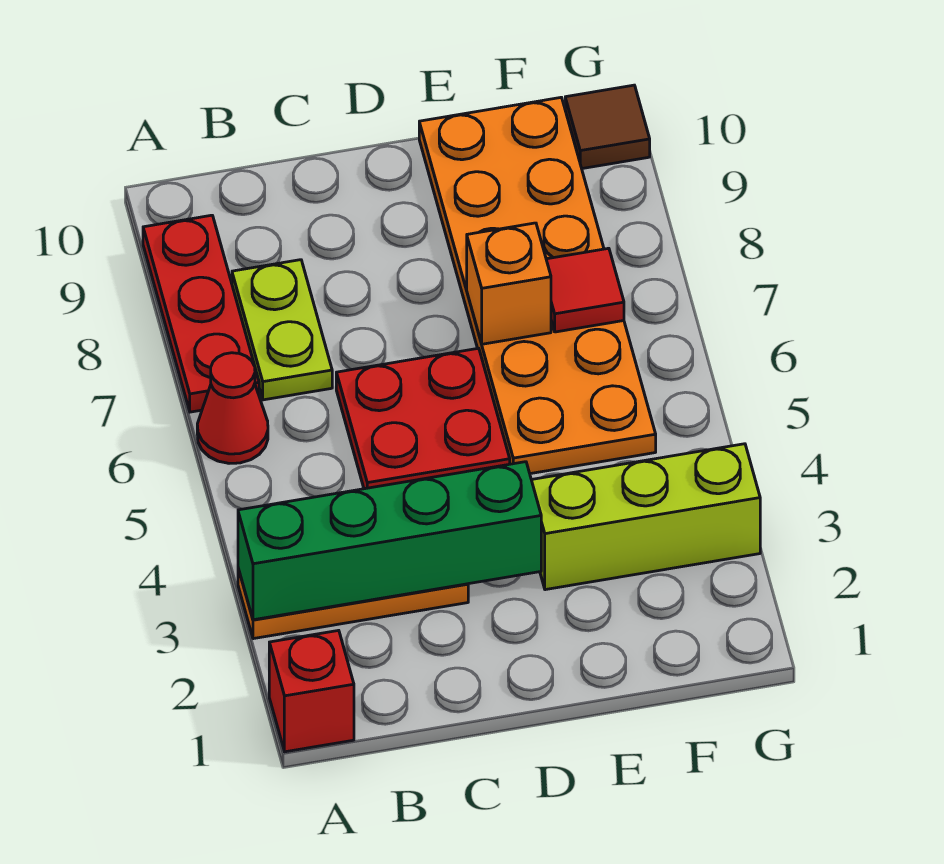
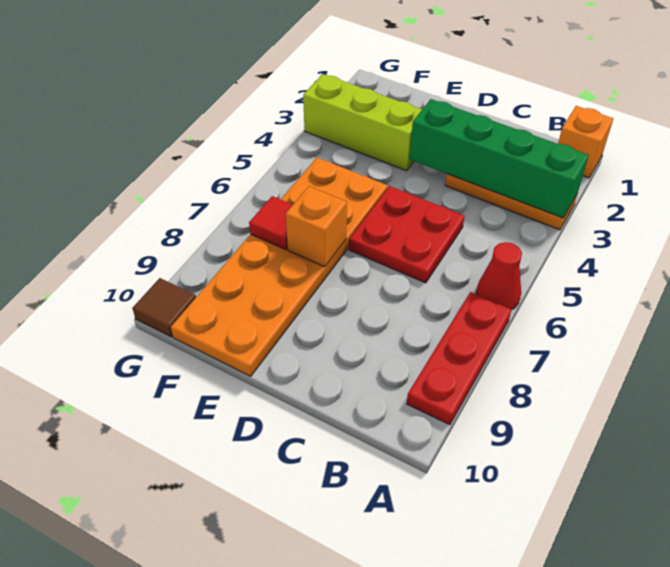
red brick A1 level 1 -> orange brick A1 level 1
lime plate B7:B8 level 1 -> none

